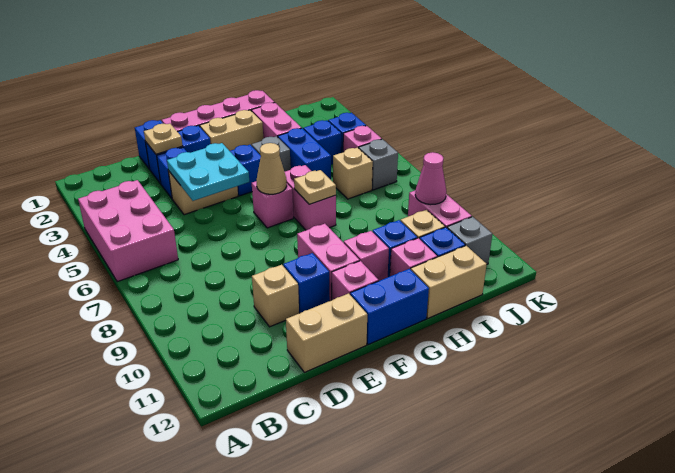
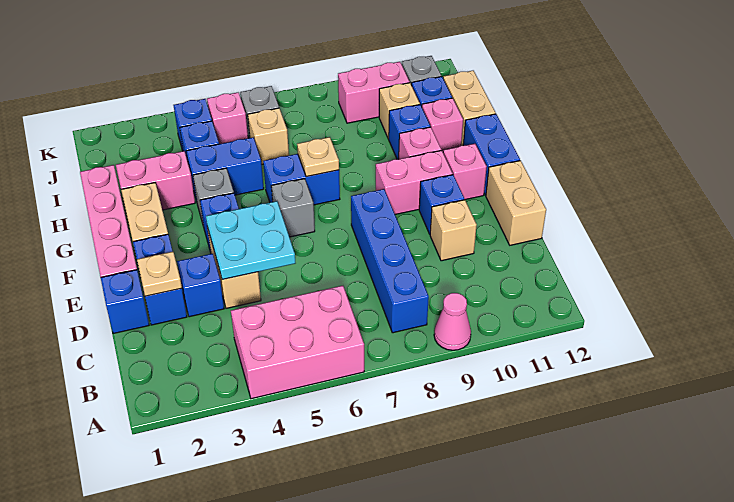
none -> blue brick B8:E8 level 1
pink brick F6 level 1 -> grey brick F6 level 1
tan cone F6 level 2 -> none
pink brick G6:G7 level 1 -> blue brick G6:G7 level 1
pink cone J9 level 2 -> pink cone A9 level 1

